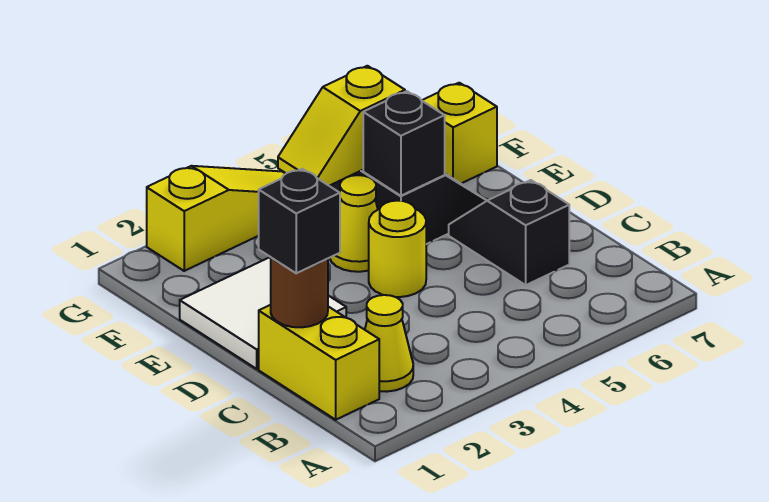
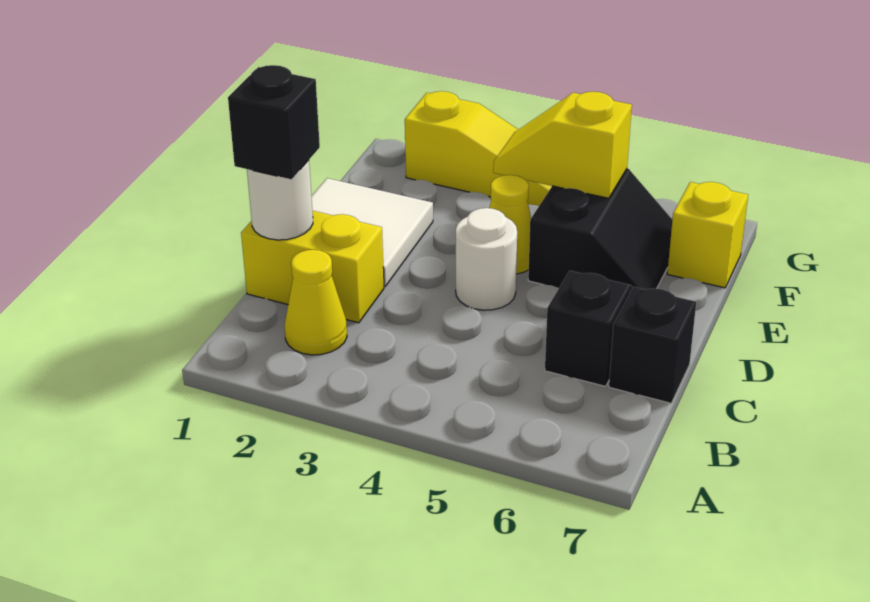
yellow brick B1:C1 level 1 -> yellow brick C1:C2 level 1
brown round brick C1 level 2 -> white round brick C1 level 2
yellow round brick D4 level 1 -> white round brick D4 level 1
black brick E5 level 2 -> black brick C7 level 1

